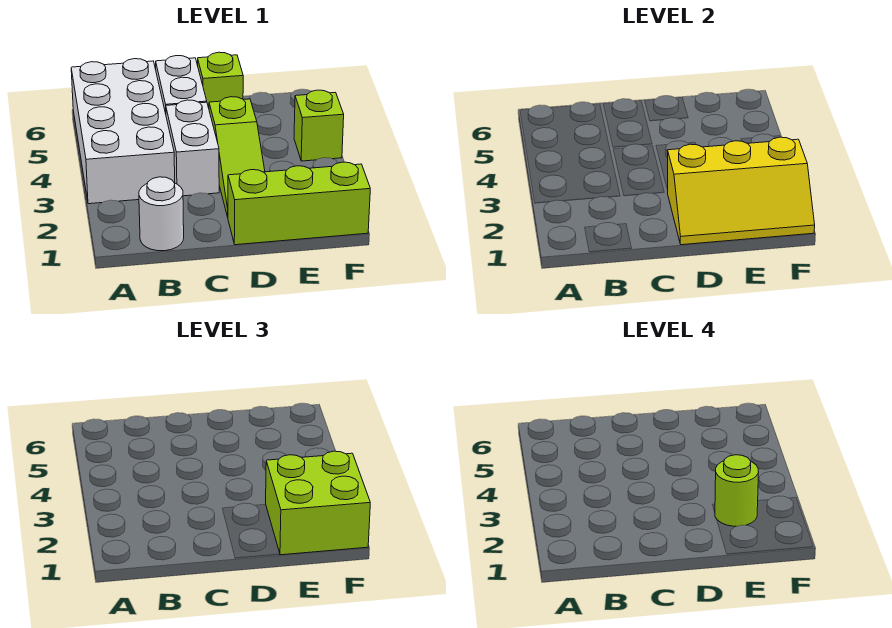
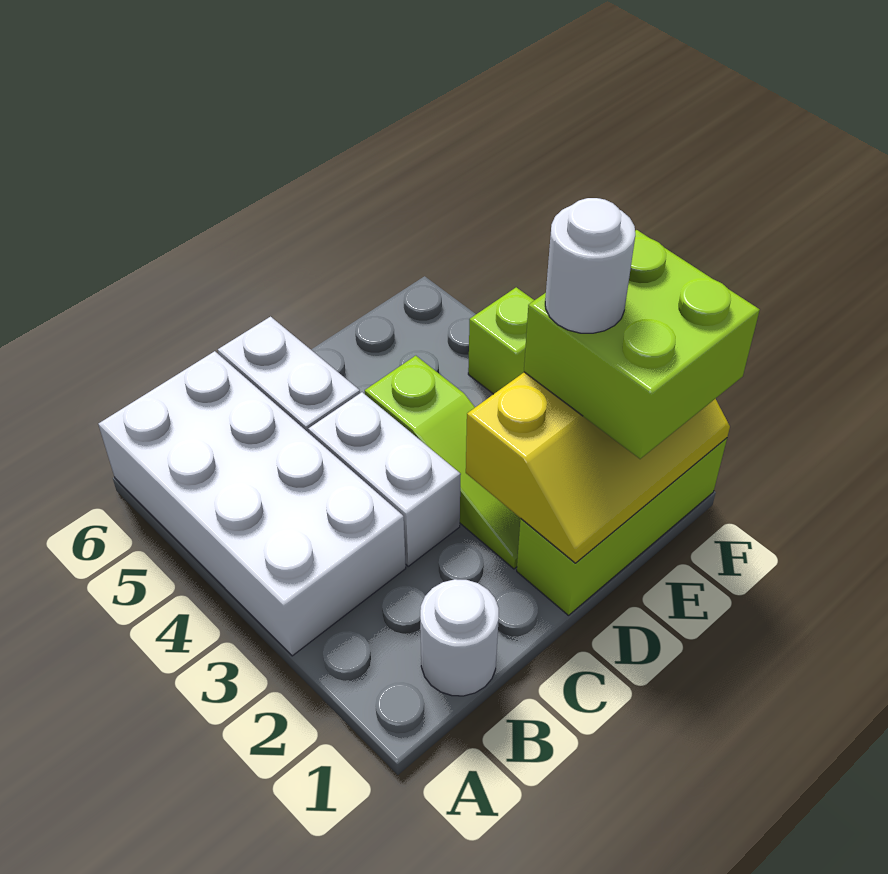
lime brick D6 level 1 -> none
lime round brick E2 level 4 -> white round brick E2 level 4

